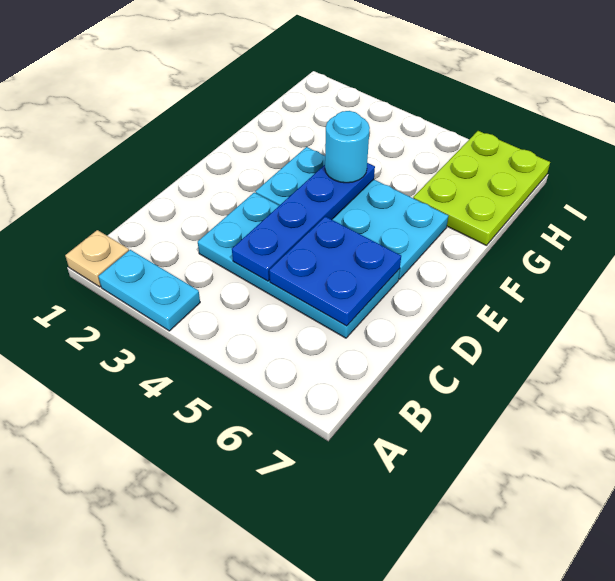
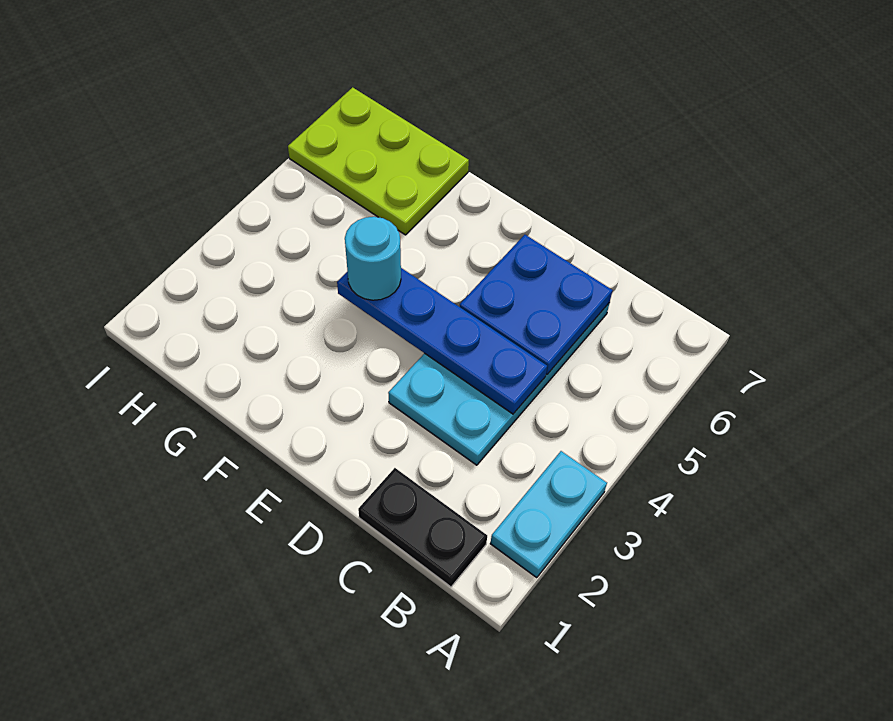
tan plate A1 level 1 -> none
none -> black plate B1:C1 level 1
cyan plate E3:F6 level 1 -> none

